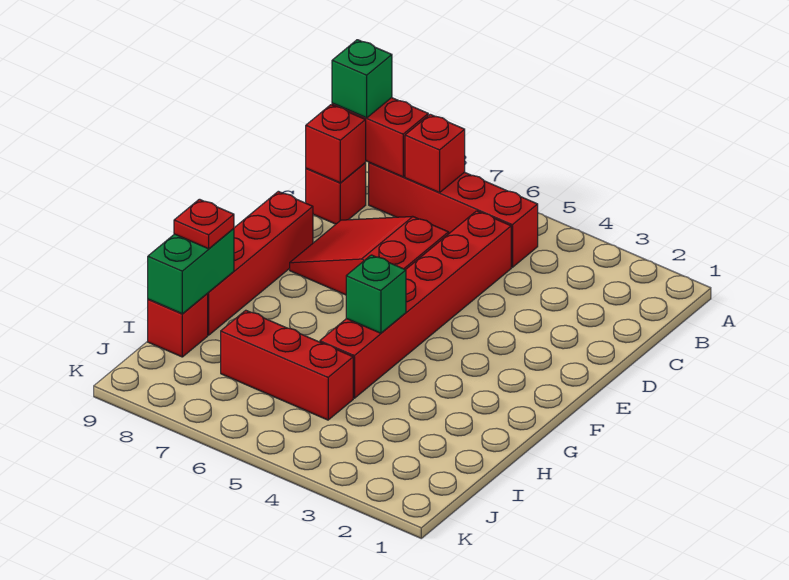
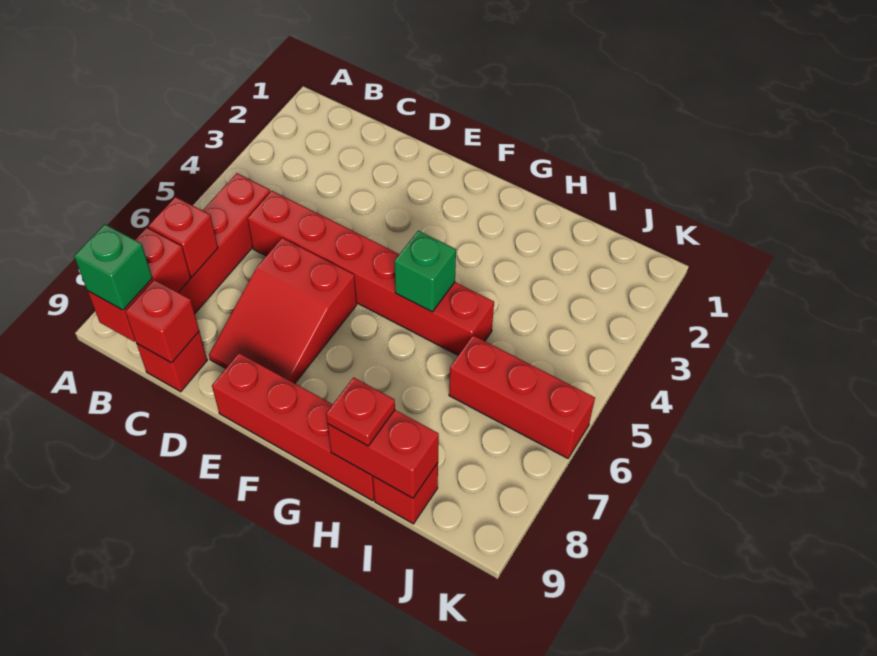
green brick H9:I9 level 2 -> red brick H9:I9 level 2
red brick I5:I7 level 1 -> red brick I6:K6 level 1

